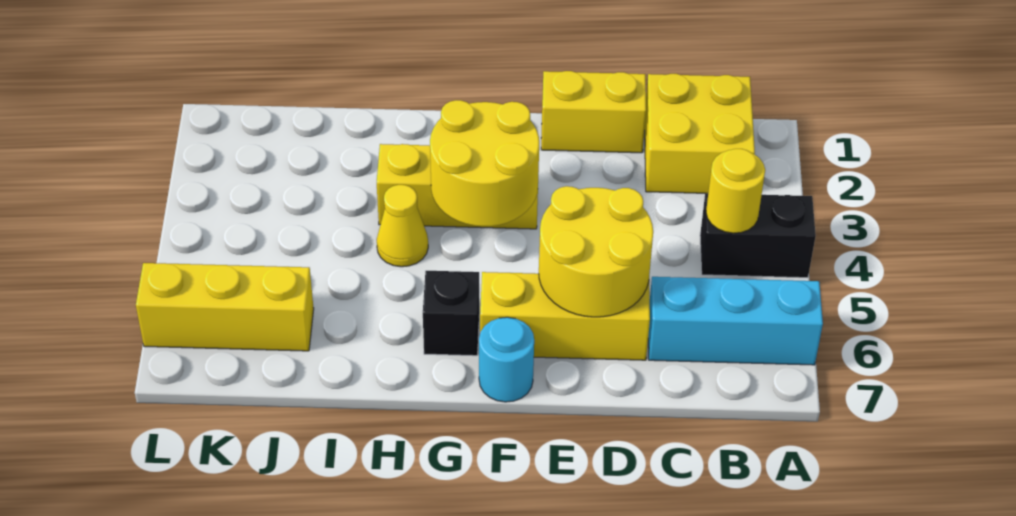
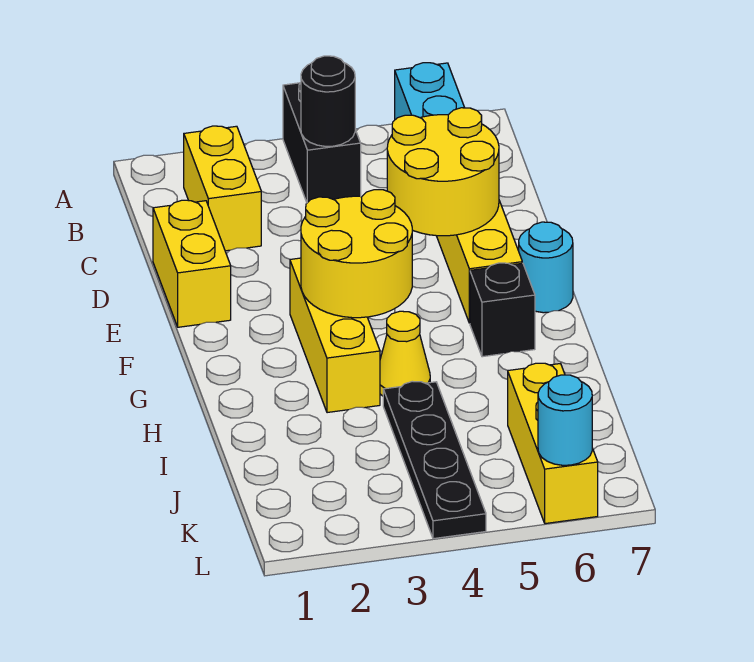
yellow brick B1:C2 level 1 -> yellow brick B2:C2 level 1
yellow round brick B4 level 2 -> black round brick B4 level 2
none -> black plate I4:L4 level 1
none -> cyan round brick L6 level 2

